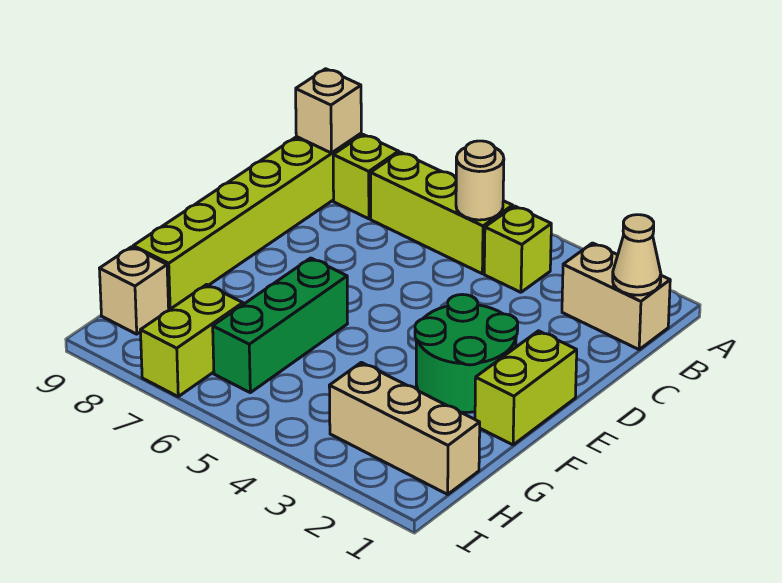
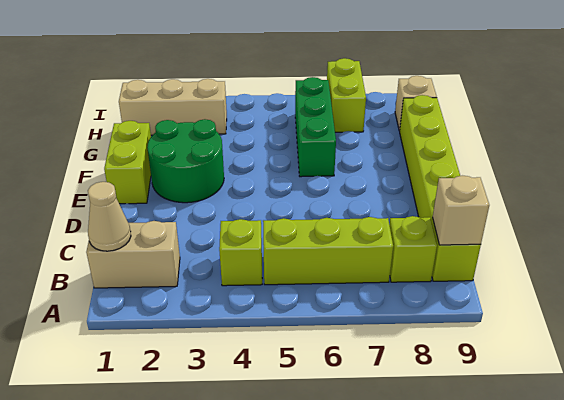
tan round brick B5 level 2 -> none

